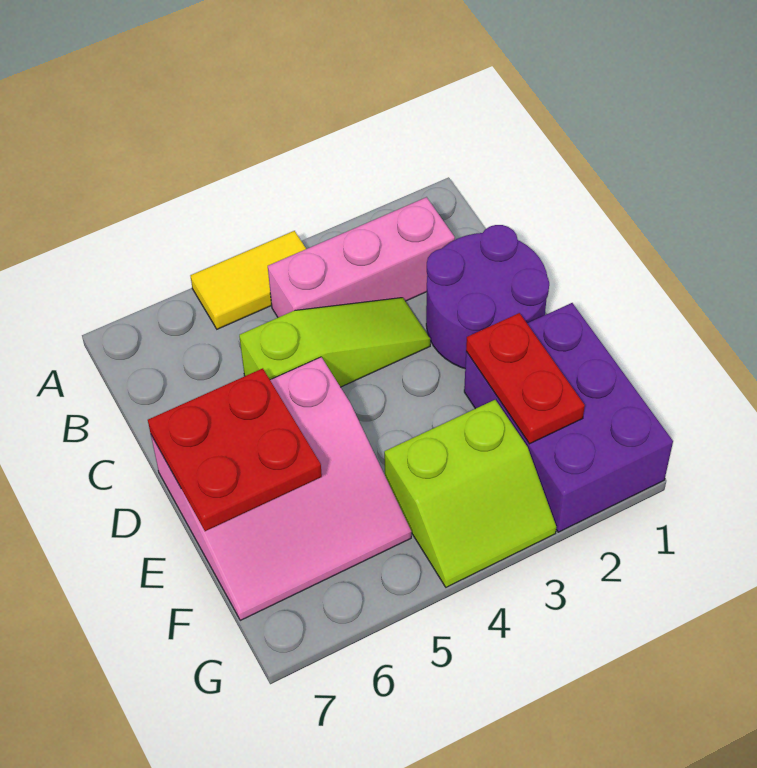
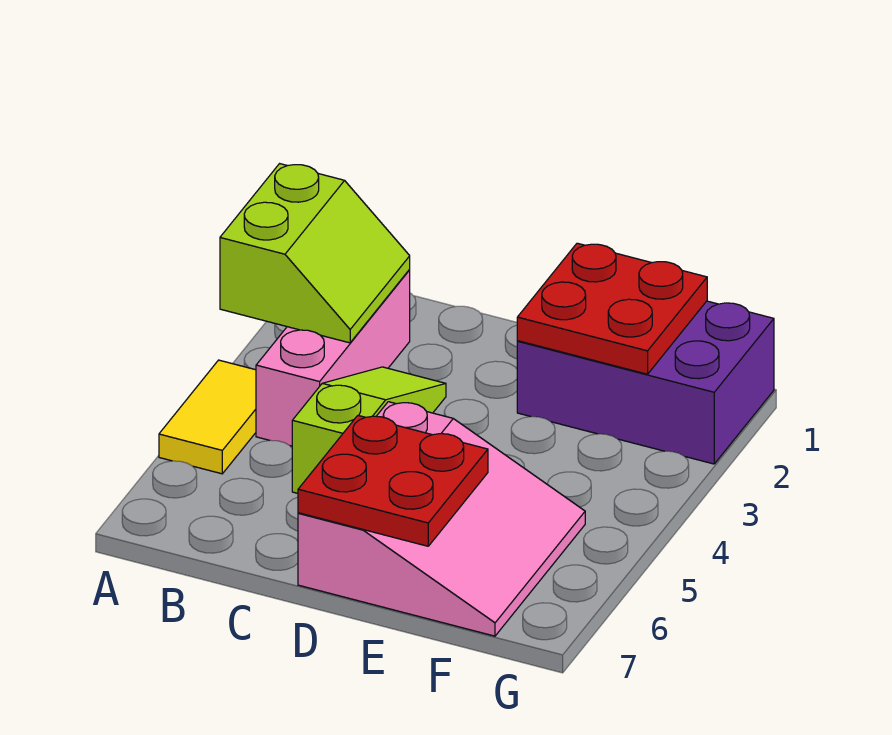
purple round brick C1:D2 level 1 -> none
red plate E2:F2 level 2 -> red plate E1:F2 level 2
lime slope F3:G4 level 1 top F -> lime slope A2:B3 level 2 top A

